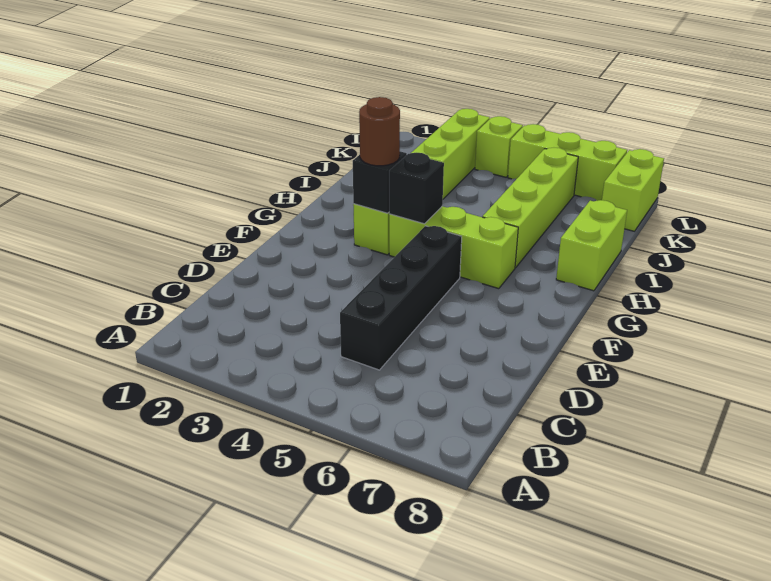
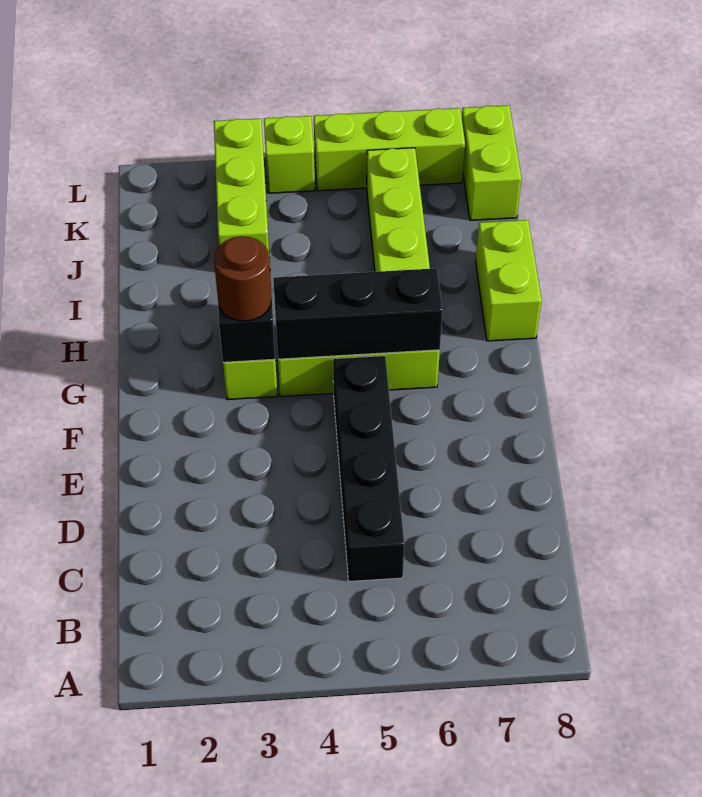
black brick G4 level 2 -> black brick G4:G6 level 2

